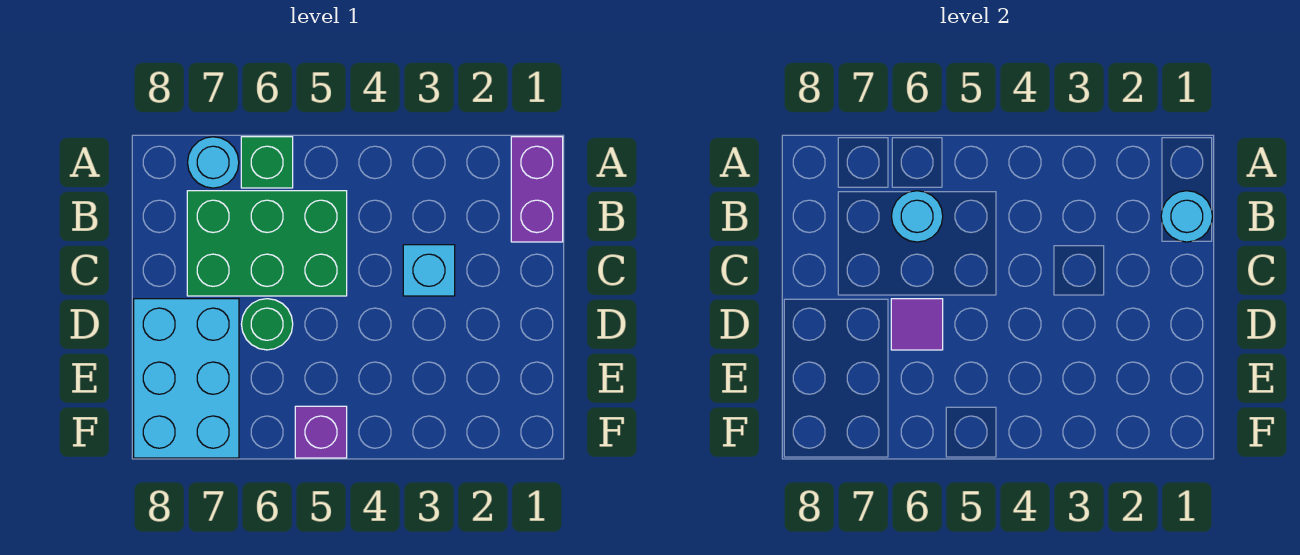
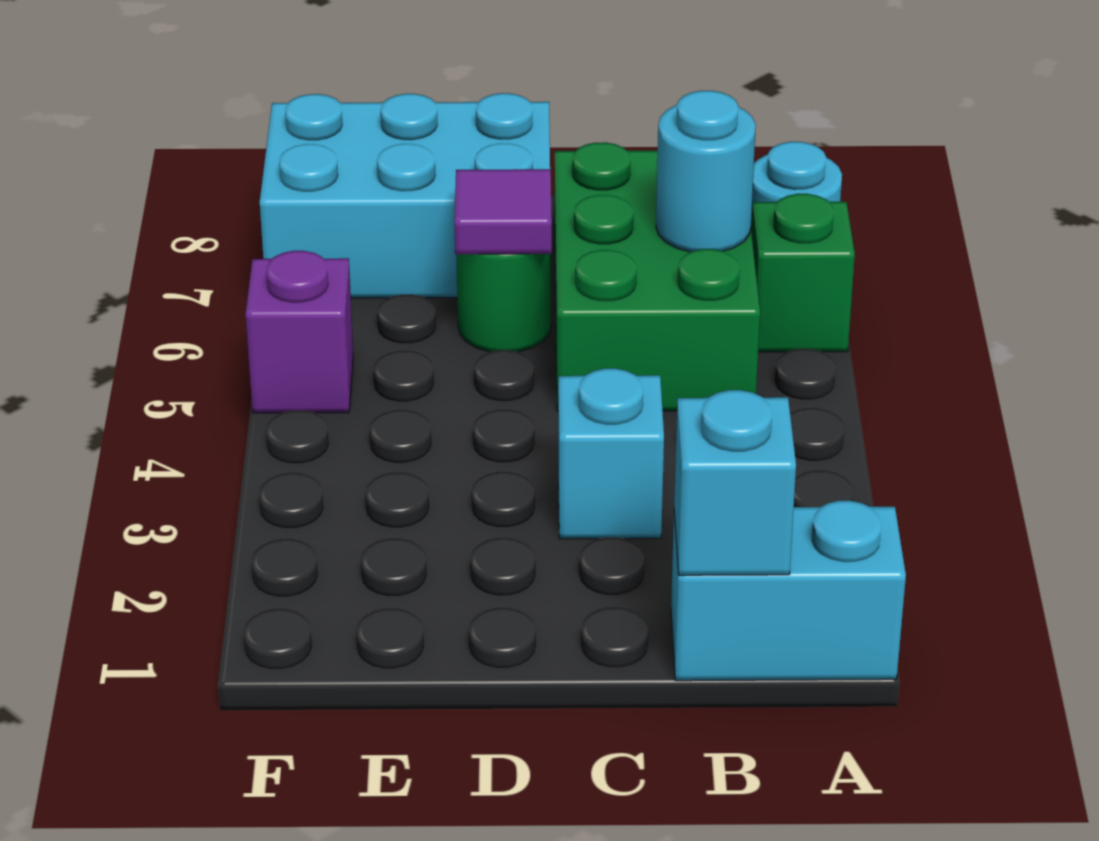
purple brick A1:B1 level 1 -> cyan brick A1:B1 level 1
cyan round brick B1 level 2 -> cyan brick B1 level 2

